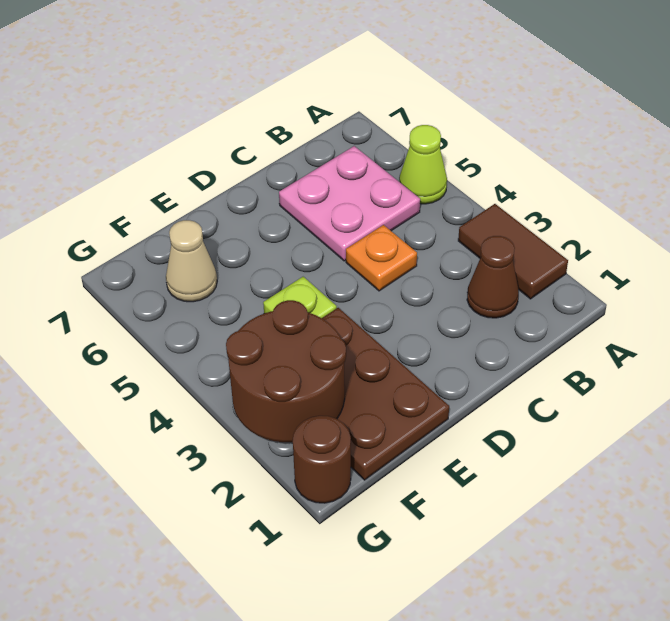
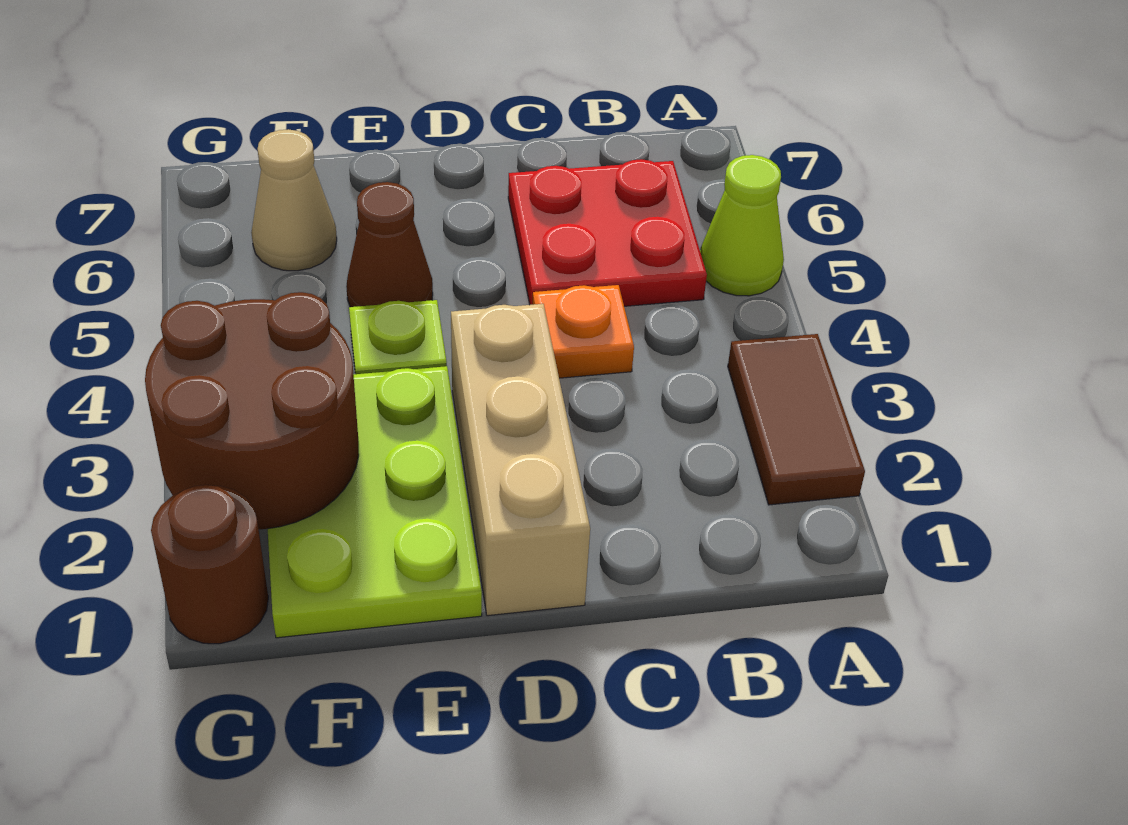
brown cone B2 level 1 -> brown cone E5 level 1
pink plate B5:C6 level 1 -> red plate B5:C6 level 1
none -> tan brick D1:D3 level 1
brown plate E1:F3 level 1 -> lime plate E1:F3 level 1

